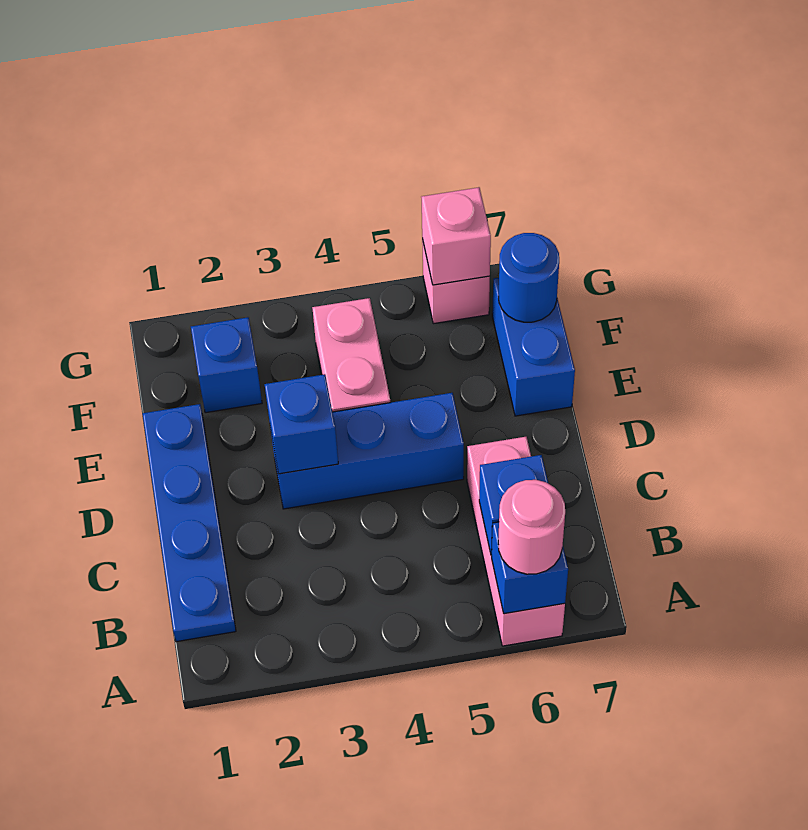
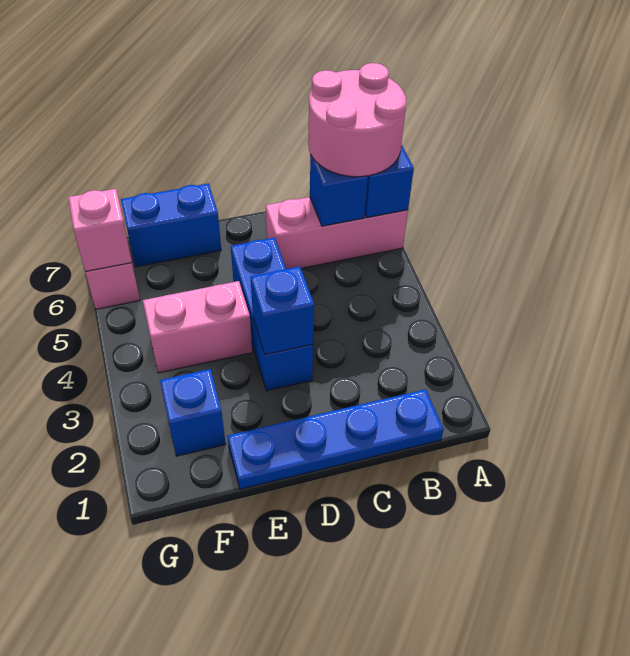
pink round brick A6 level 3 -> pink round brick A6:B7 level 3
blue round brick F7 level 2 -> none

